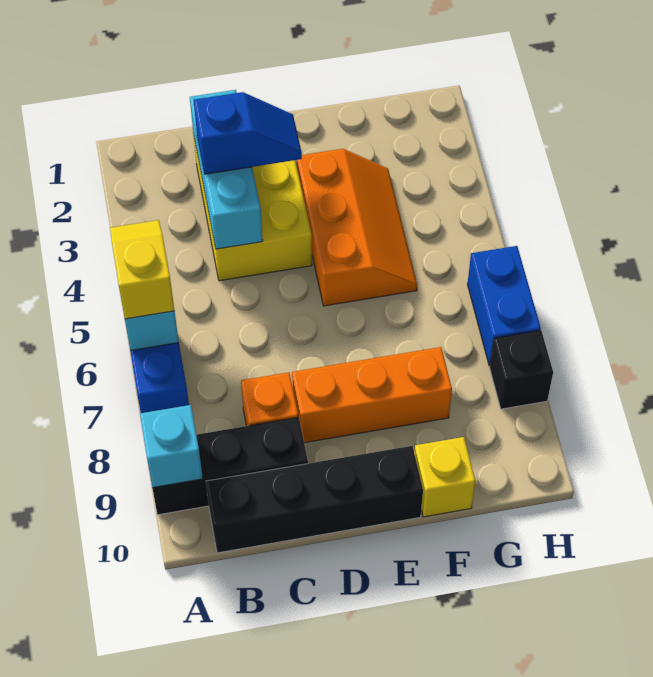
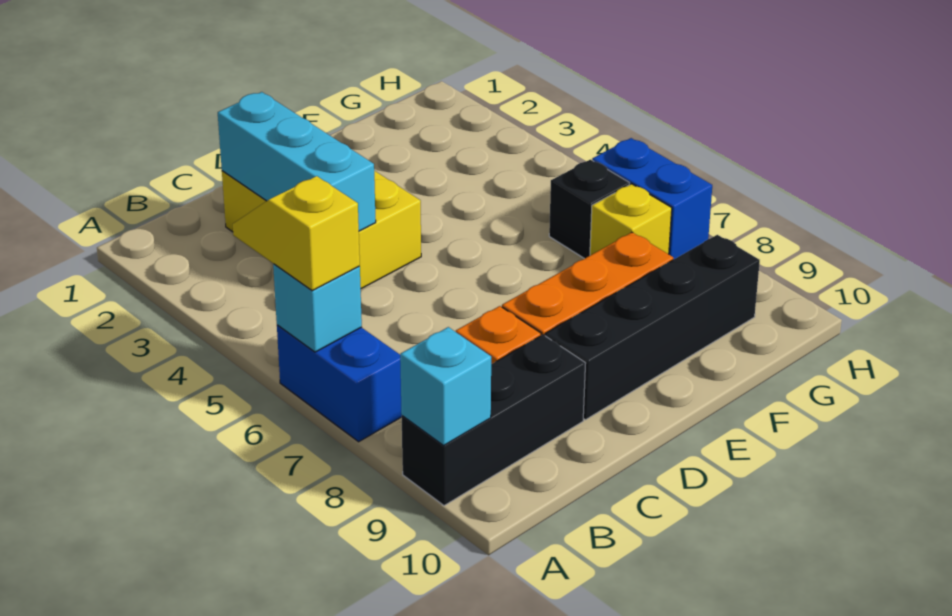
black brick B10:E10 level 1 -> black brick D9:G9 level 1
blue slope C3:D3 level 3 top C -> none
orange slope E3:F5 level 1 top E -> none
yellow brick F10 level 1 -> yellow brick G7 level 1
black brick H8 level 1 -> black brick G6 level 1

